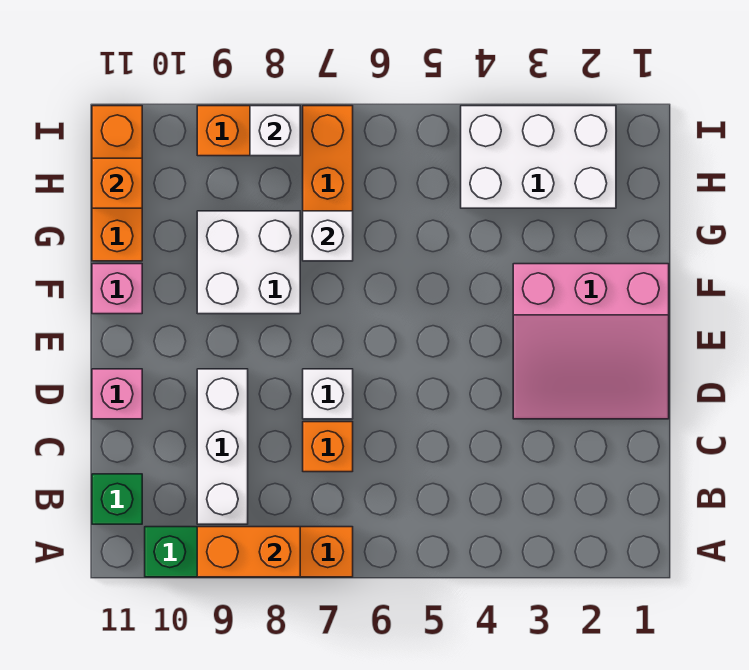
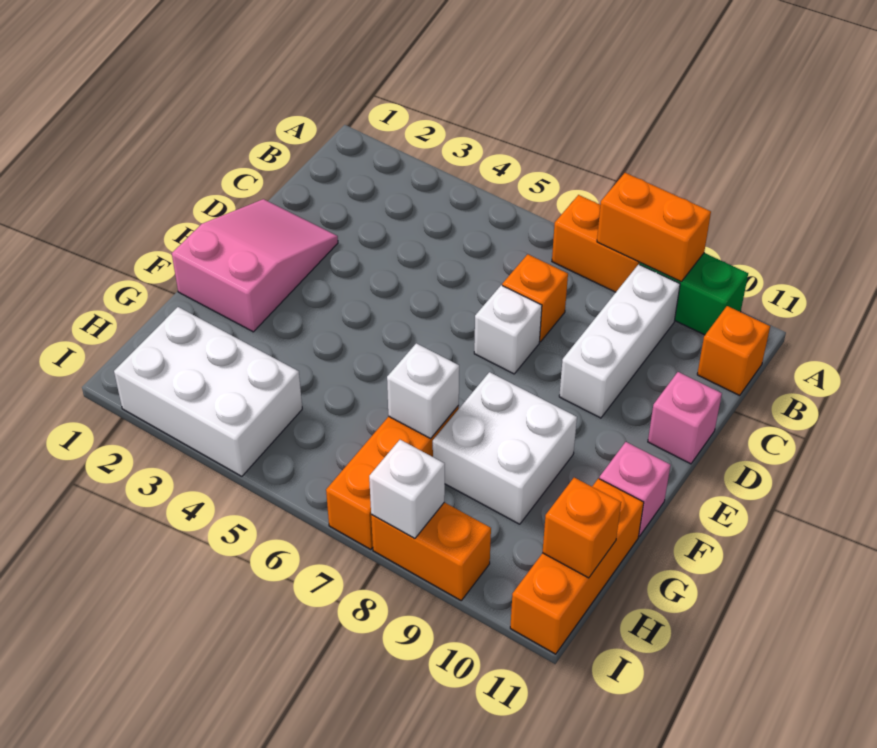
green brick B11 level 1 -> orange brick B11 level 1
pink slope D1:F3 level 1 top F -> pink slope D1:F2 level 1 top F

